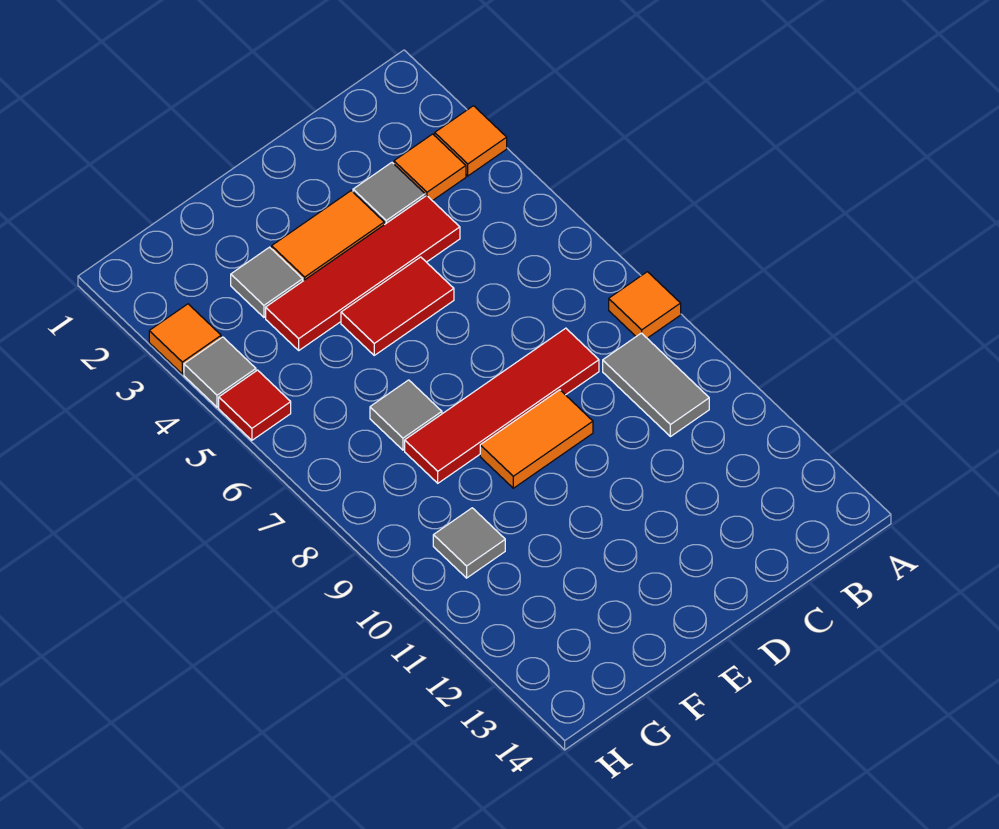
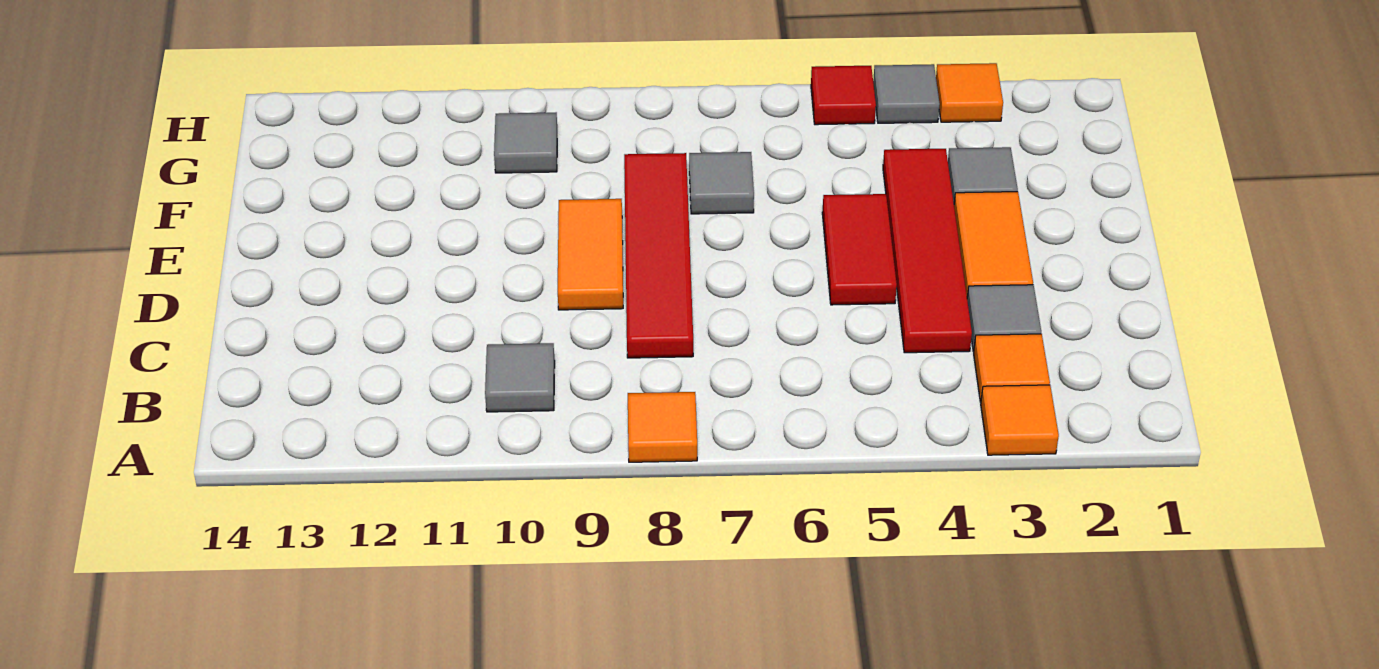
grey tile B9:B10 level 1 -> grey tile B10 level 1

